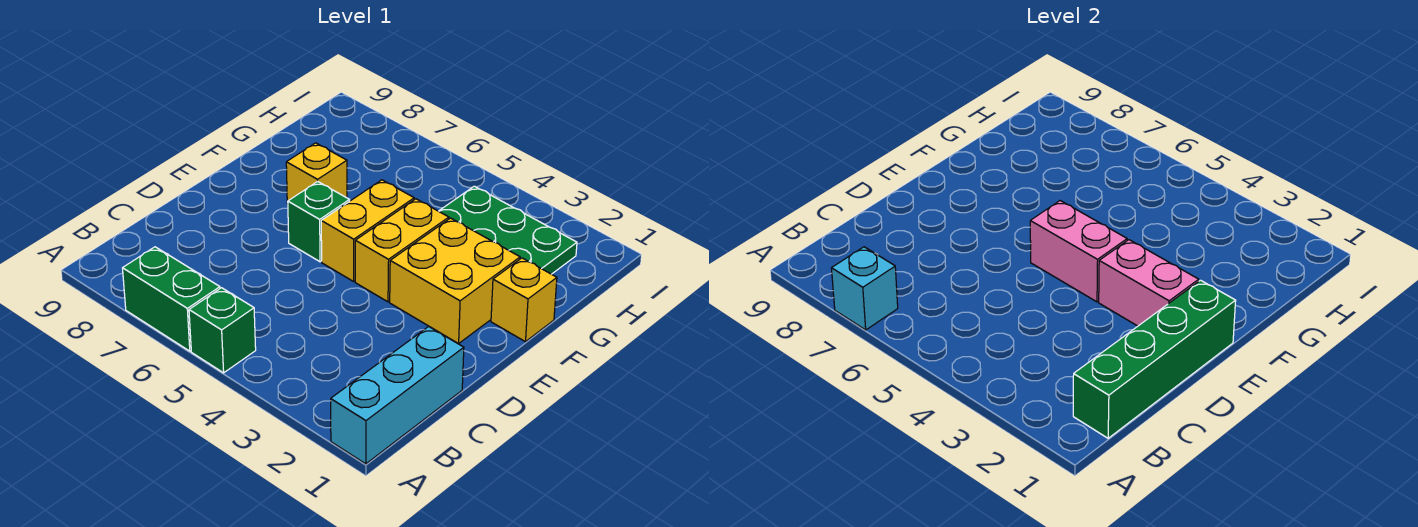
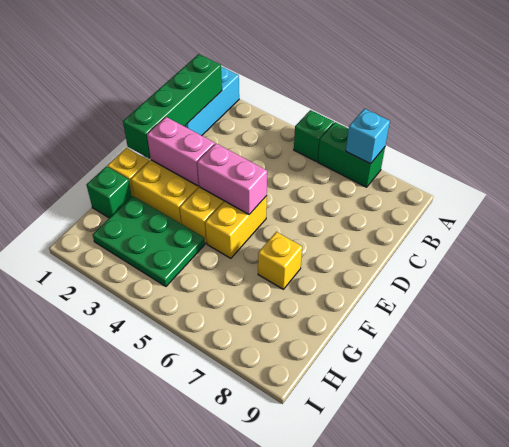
green brick E6 level 1 -> green brick G1 level 1

